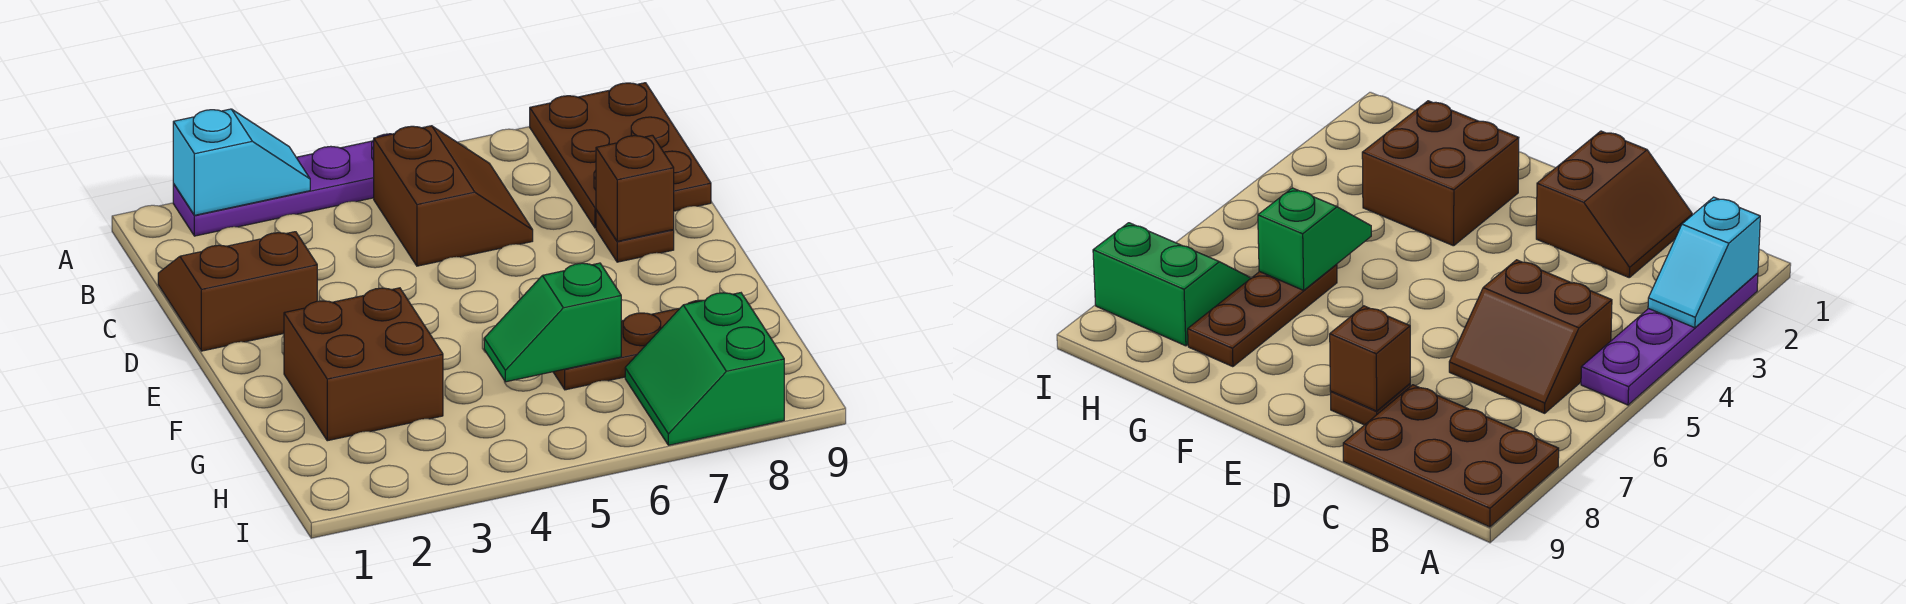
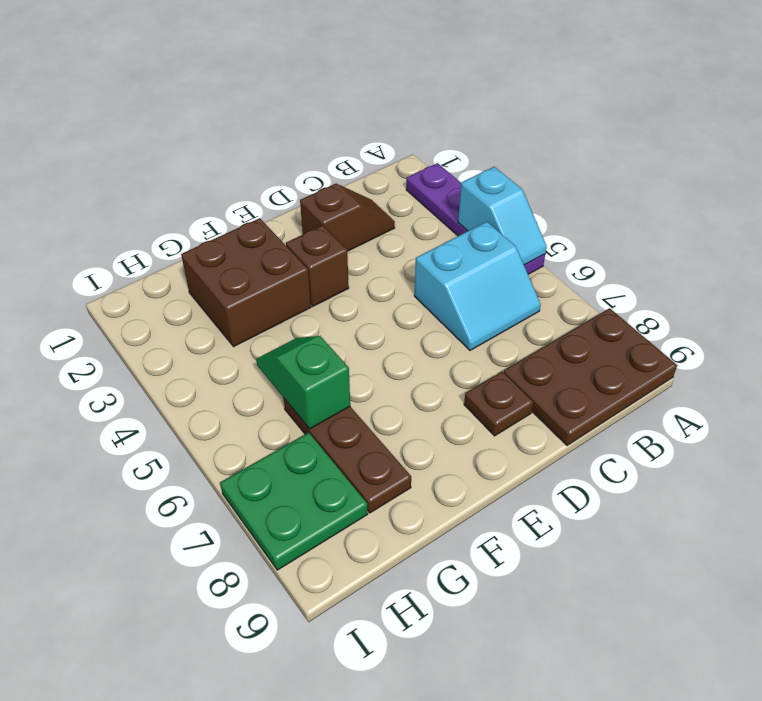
cyan slope A2:A3 level 2 top 2 -> cyan slope A4:A5 level 2 top 4
brown slope B5:C6 level 1 top 5 -> cyan slope B5:C6 level 1 top 5
brown slope C1:D2 level 1 top D -> brown slope C2:D2 level 1 top D
brown brick D8 level 2 -> brown brick E3 level 1
green slope H7:I8 level 1 top 8 -> green plate H7:I8 level 1

